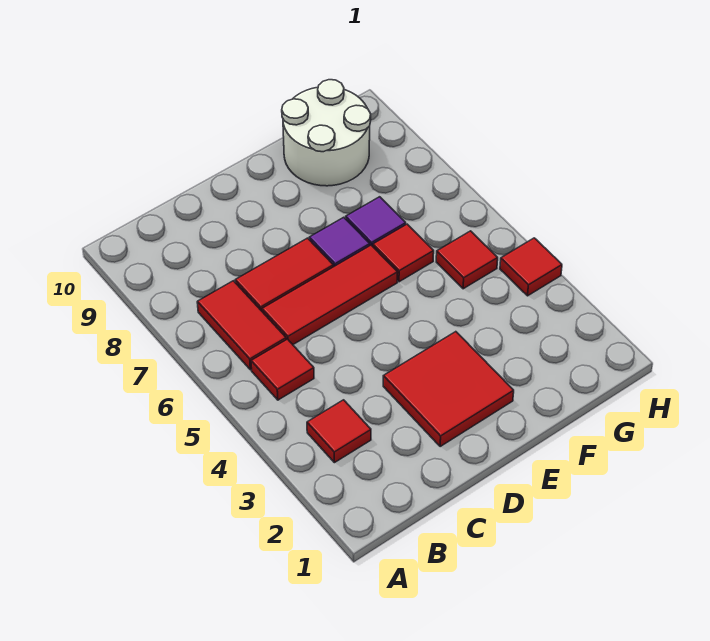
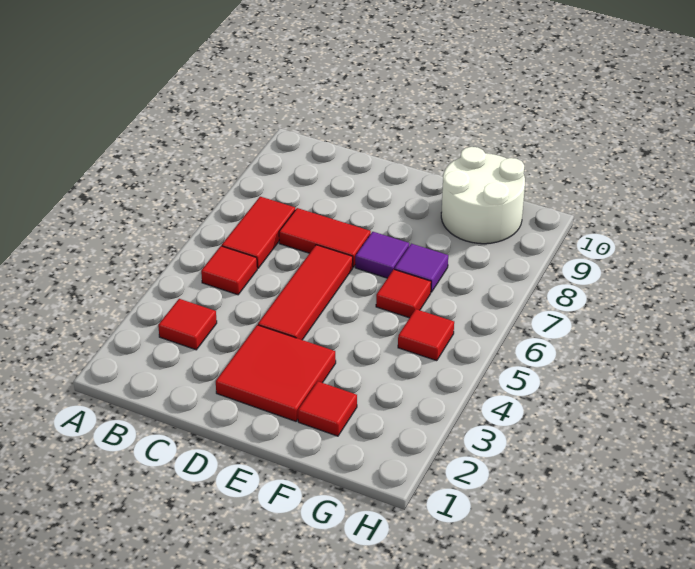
red tile C6:E6 level 1 -> red tile D4:D6 level 1
red tile H4 level 1 -> red tile F2 level 1

